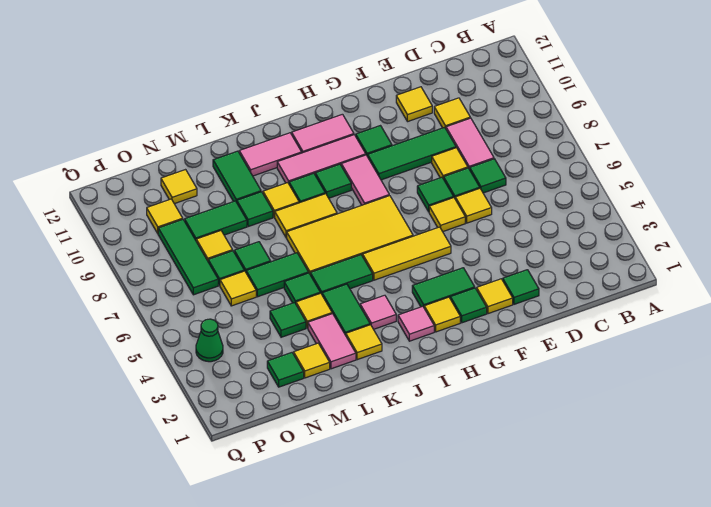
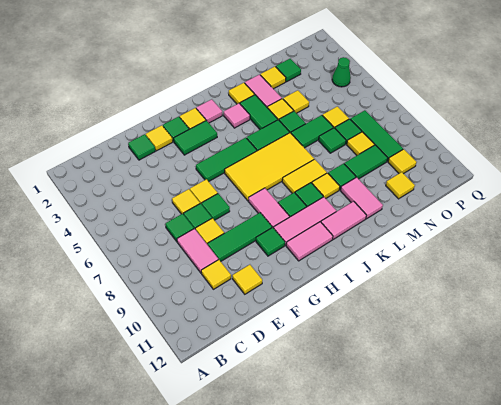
yellow tile G5:I5 level 1 -> green tile G5:I5 level 1
green tile L10:L11 level 1 -> pink tile L10:L11 level 1
green tile M4 level 1 -> yellow tile M4 level 1

